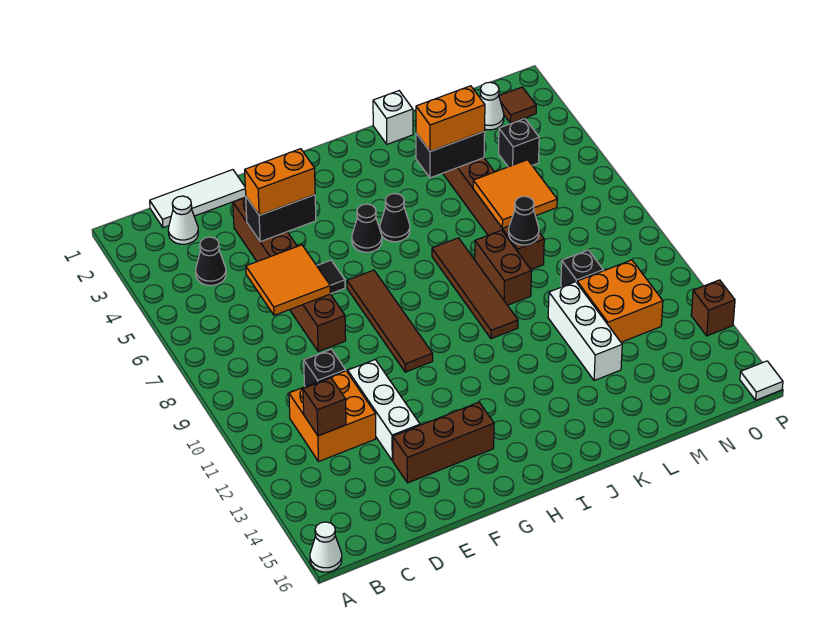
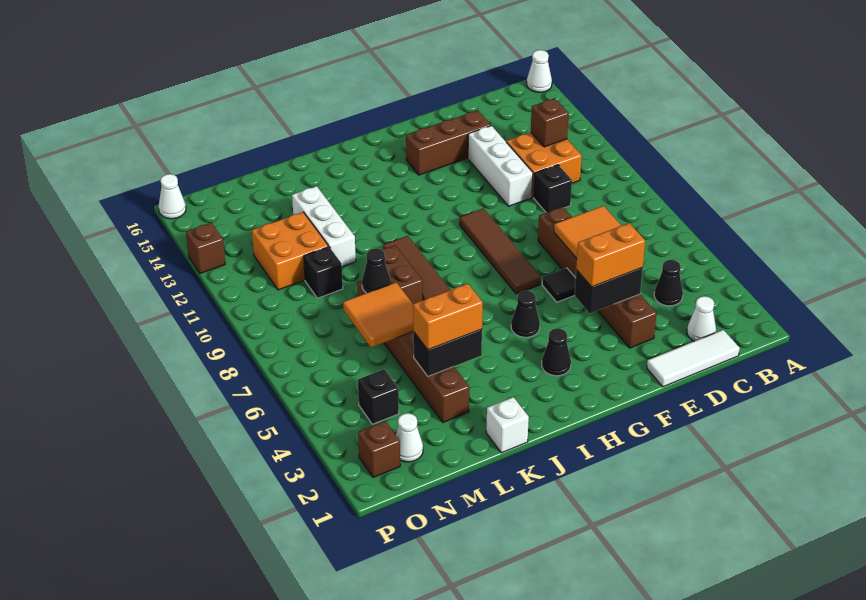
black cone I5 level 1 -> black cone H3 level 1
brown tile O2 level 1 -> brown brick O2 level 1
white tile P16 level 1 -> white cone P16 level 1

